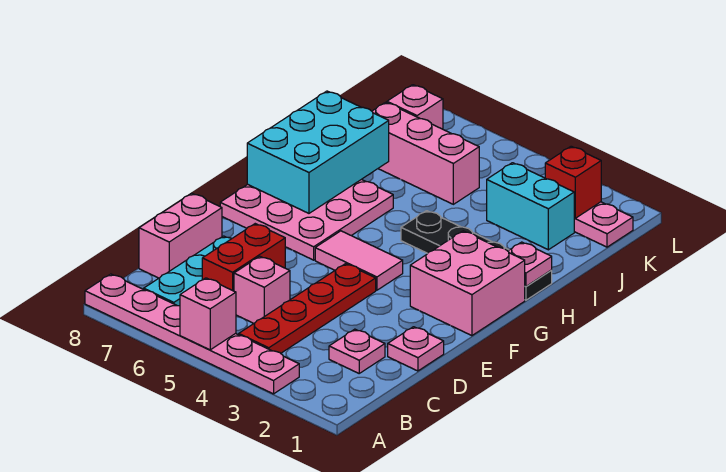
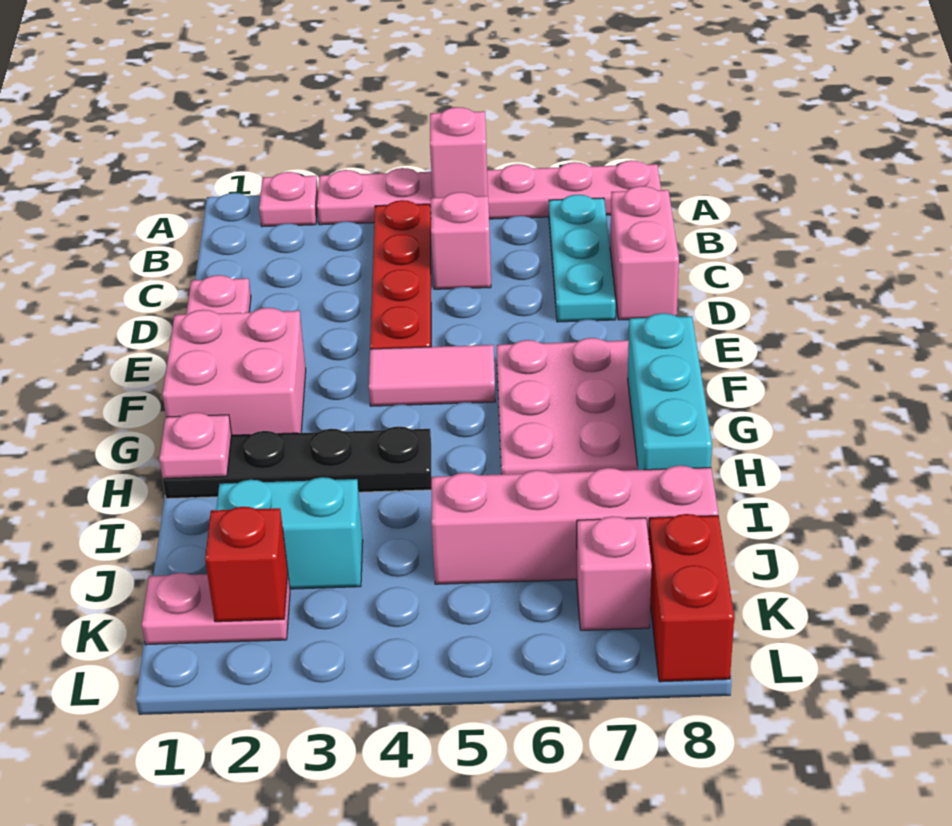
pink plate C2 level 1 -> pink plate A2 level 1
red brick C6:D6 level 1 -> red brick K8:L8 level 1
cyan brick G7:I8 level 2 -> cyan brick G8:I8 level 2
pink brick J5:J7 level 1 -> pink brick J5:J8 level 1

